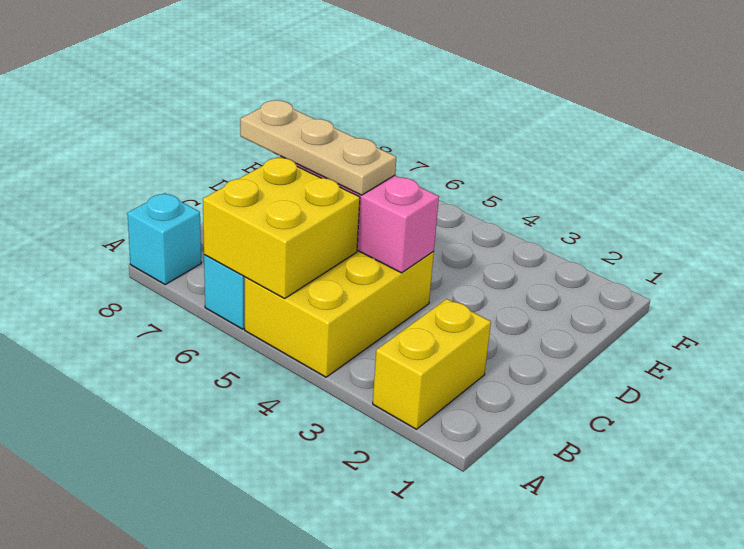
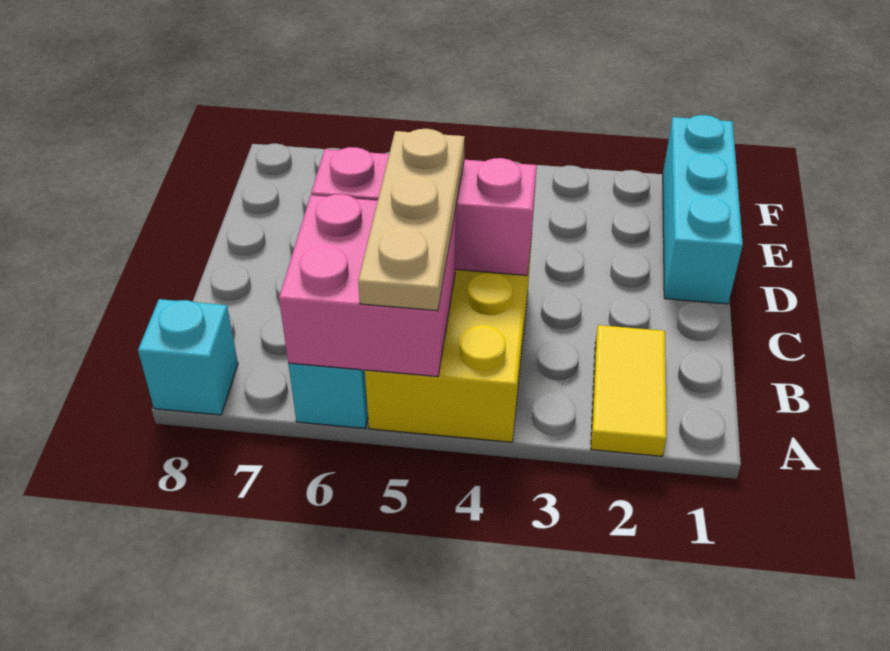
yellow brick A2:B2 level 1 -> yellow tile A2:B2 level 1
yellow brick A5:B6 level 2 -> pink brick A5:B6 level 2
tan plate C5:C7 level 3 -> tan plate A5:C5 level 3
none -> cyan brick D1:F1 level 1

